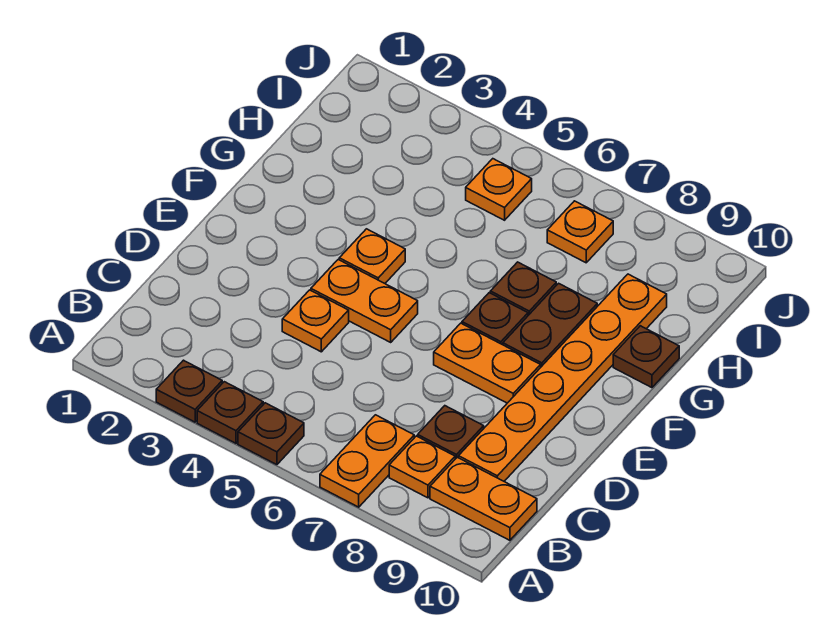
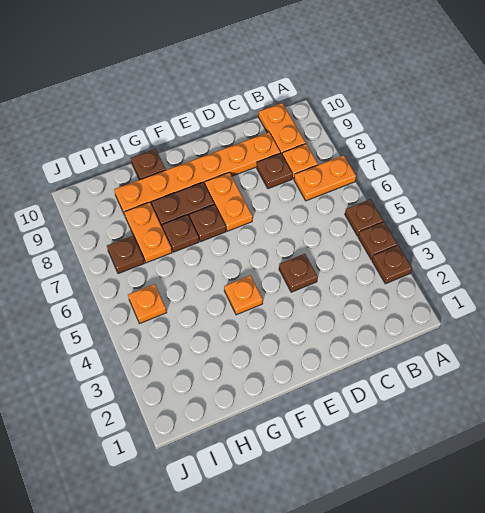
orange plate D4 level 1 -> brown plate D4 level 1
orange plate E4:E5 level 1 -> orange plate H7:H8 level 1
orange plate I7 level 1 -> brown plate I7 level 1

